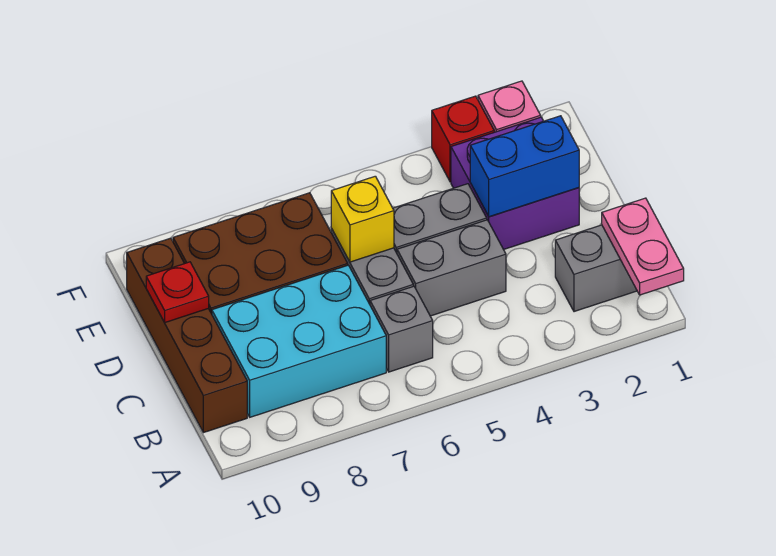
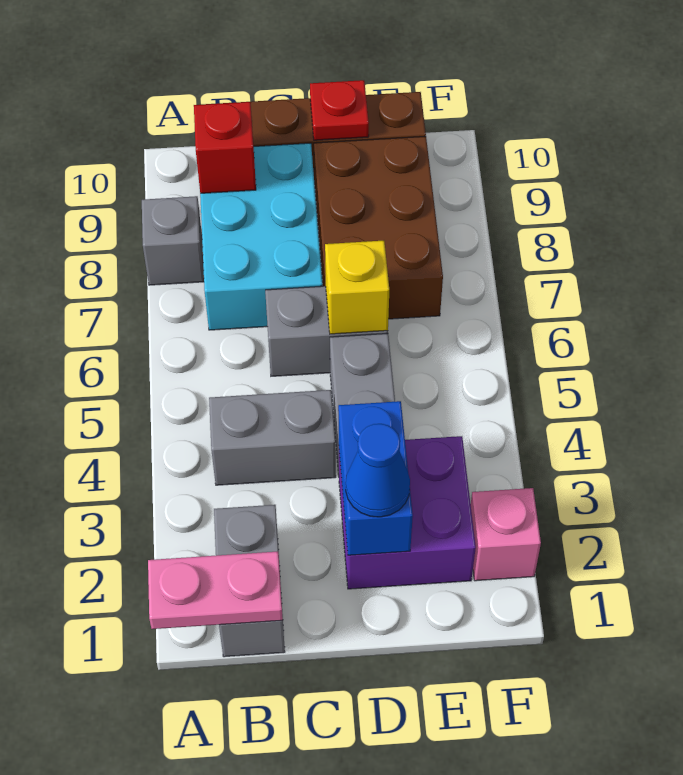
grey brick B6 level 1 -> grey brick A8 level 1
grey brick C4:C5 level 1 -> grey brick B4:C4 level 1
none -> blue cone D2 level 3
red brick F3 level 1 -> red brick B9 level 2

